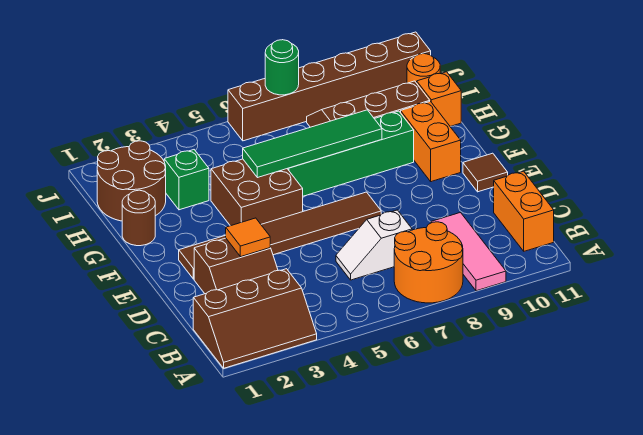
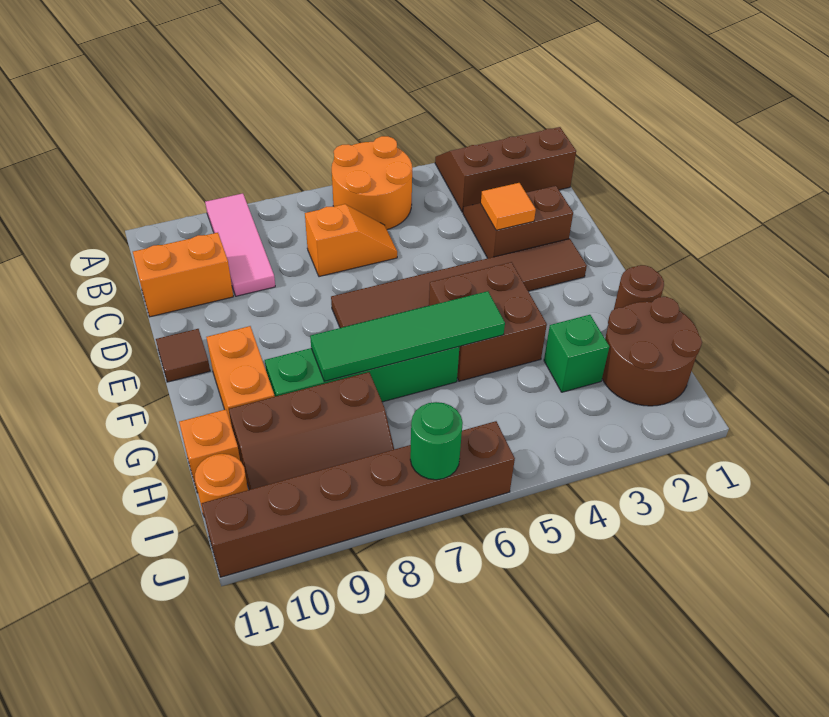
orange round brick A7:B8 level 1 -> orange round brick A5:B6 level 1
orange brick B11:C11 level 1 -> orange brick C10:C11 level 1
white slope C6:C7 level 1 top 7 -> orange slope C6:C7 level 1 top 7

